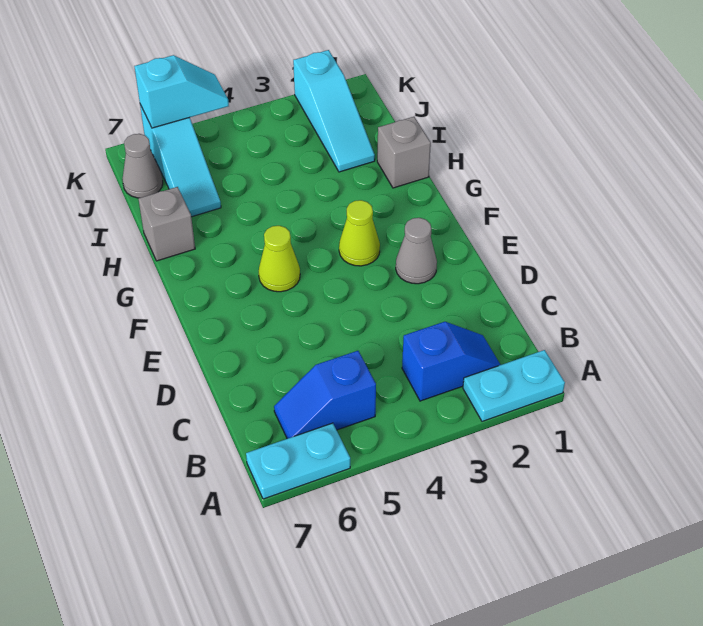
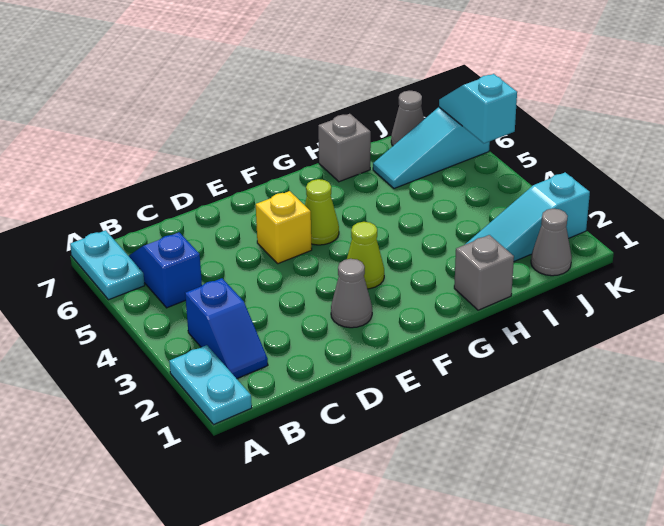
none -> yellow brick E5 level 1
none -> grey cone J1 level 1
cyan slope K5:K6 level 2 top 6 -> cyan slope K5:K6 level 2 top 5

